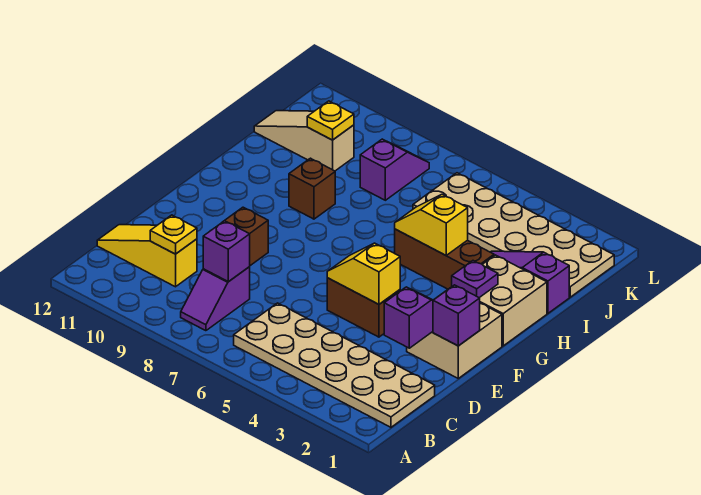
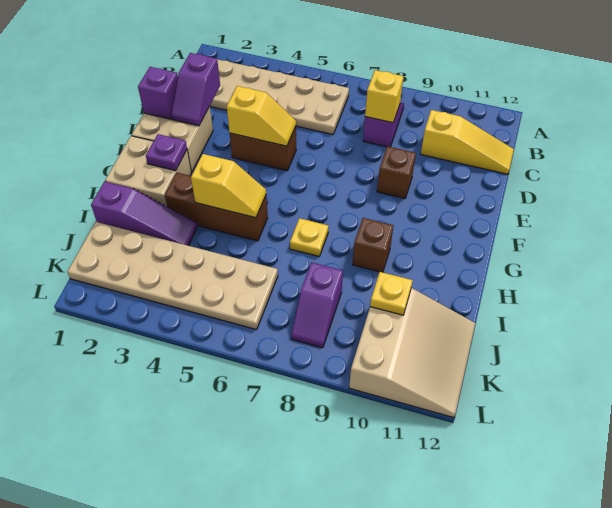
purple brick C8 level 2 -> yellow brick C8 level 2
yellow plate C10 level 2 -> yellow plate H7 level 1
tan slope J10:J12 level 1 top 10 -> tan slope J10:L12 level 1 top 10

